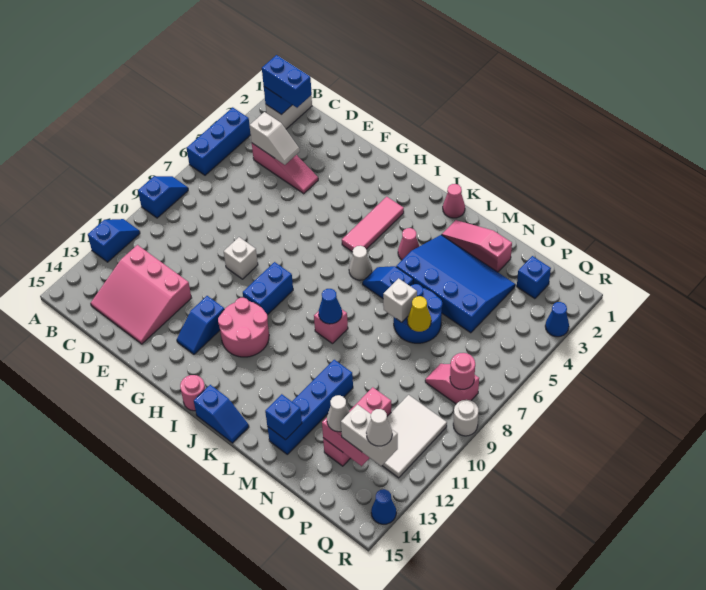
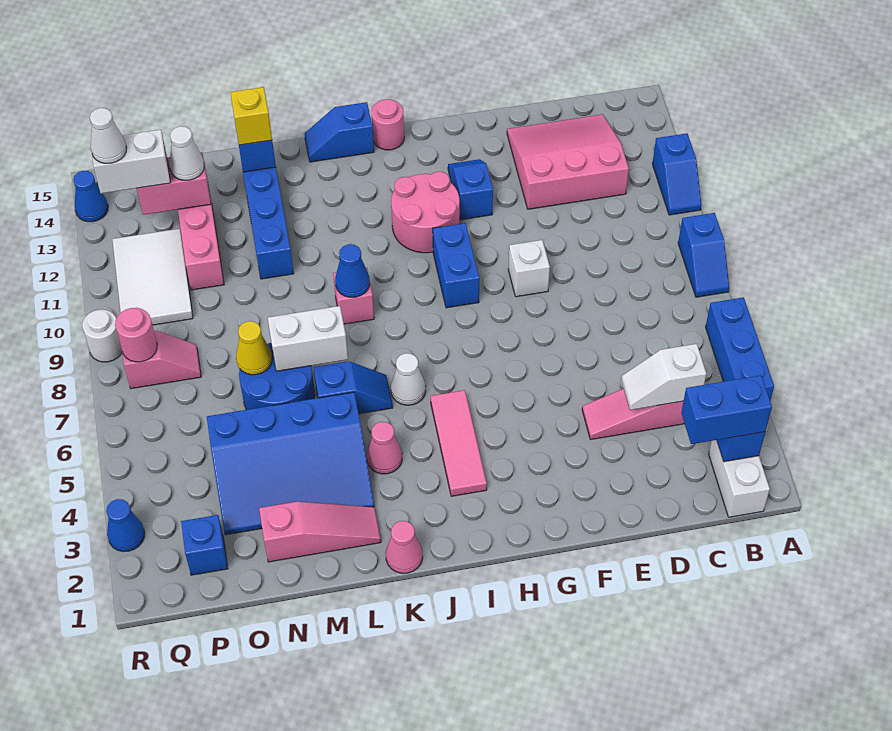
white brick M7 level 2 -> white brick L7:M7 level 2
none -> yellow brick M14 level 3

